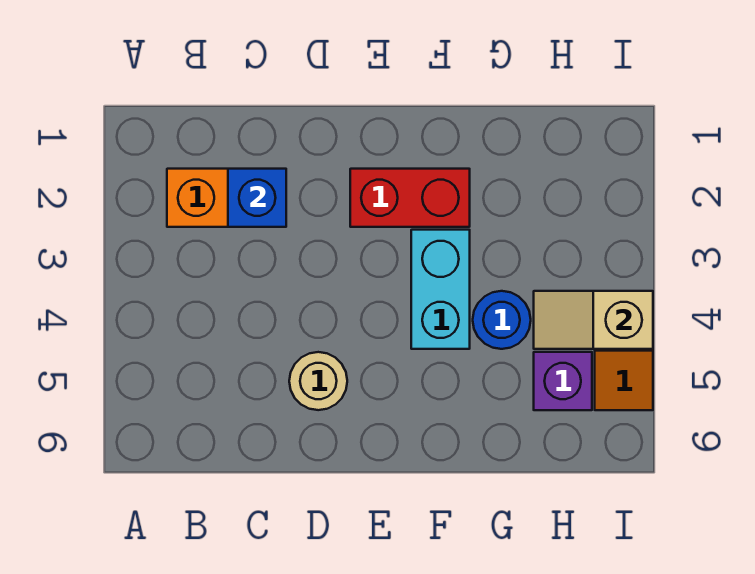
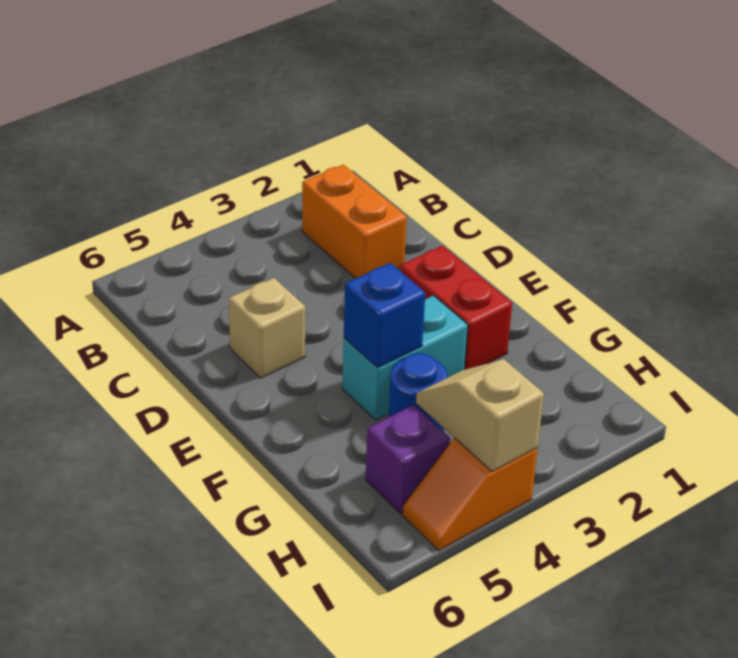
blue brick C2 level 2 -> blue brick F4 level 2
tan round brick D5 level 1 -> tan brick D5 level 1

